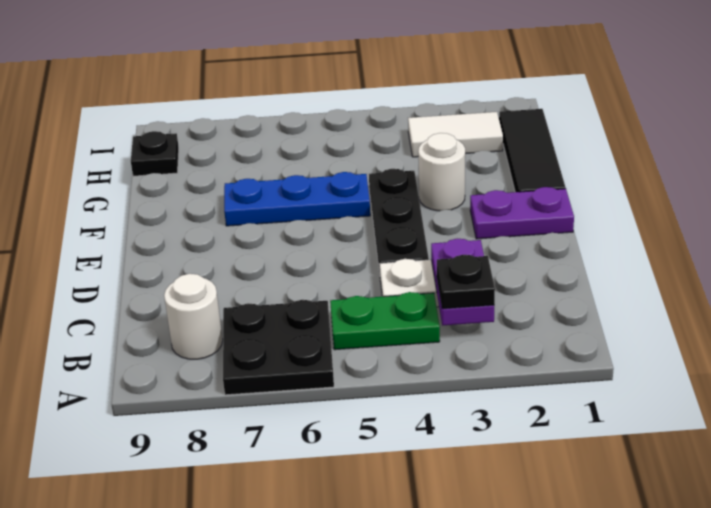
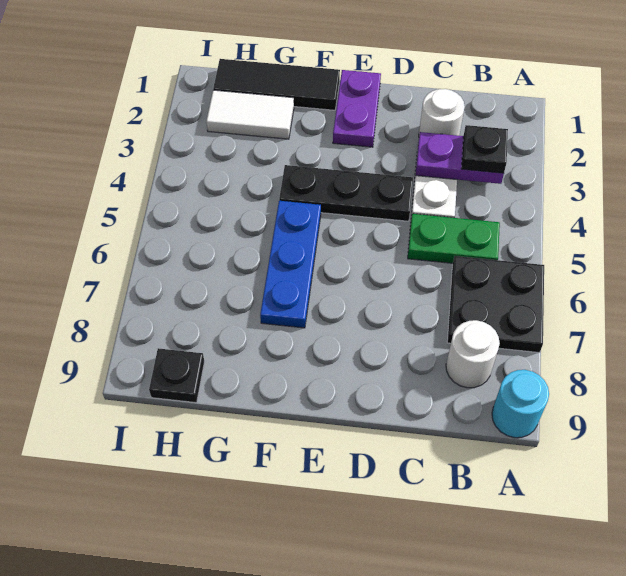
none -> cyan round brick A9 level 1
green plate B4:B5 level 1 -> green plate B5:C5 level 1
white round brick F3 level 1 -> white round brick C2 level 1
white tile H2:H3 level 1 -> white tile G2:H2 level 1

